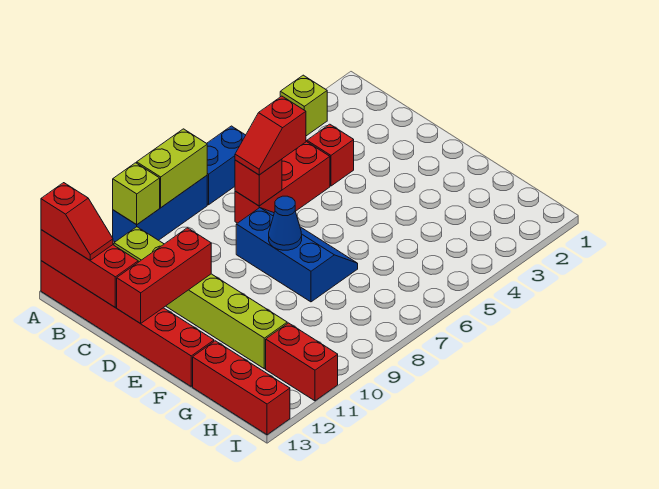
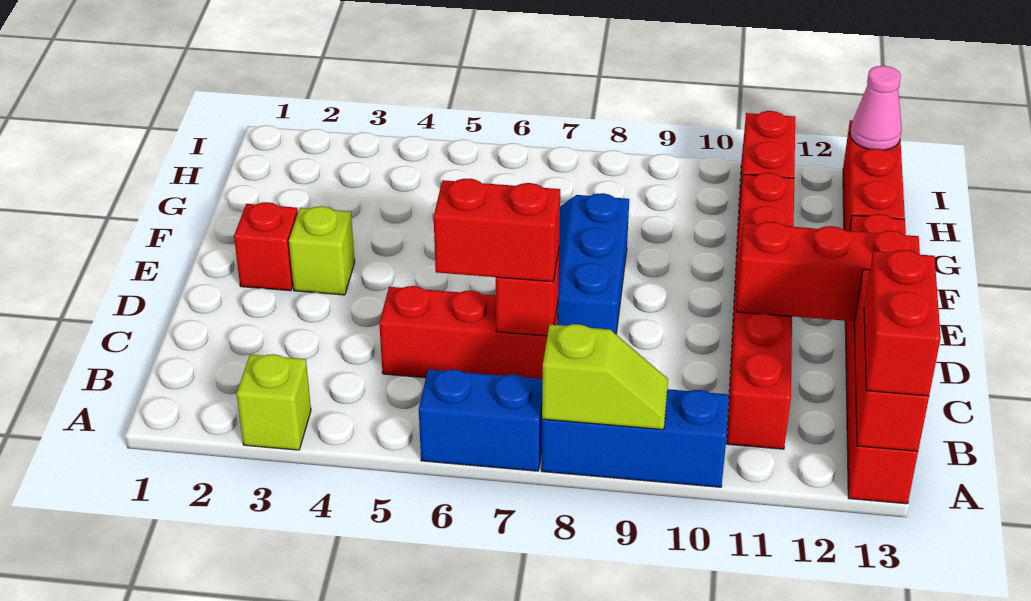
lime brick A8:A9 level 2 -> lime slope A8:A9 level 2 top 8
lime brick A10 level 2 -> lime brick E3 level 1
red slope A13:B13 level 3 top A -> red brick A13:B13 level 3
lime brick B11:G11 level 1 -> red brick B11:G11 level 1
red brick C4 level 1 -> red brick E2 level 1
red slope C6:C7 level 3 top 6 -> red brick C6:C7 level 3
blue cone E8 level 2 -> none
none -> pink cone I13 level 2

